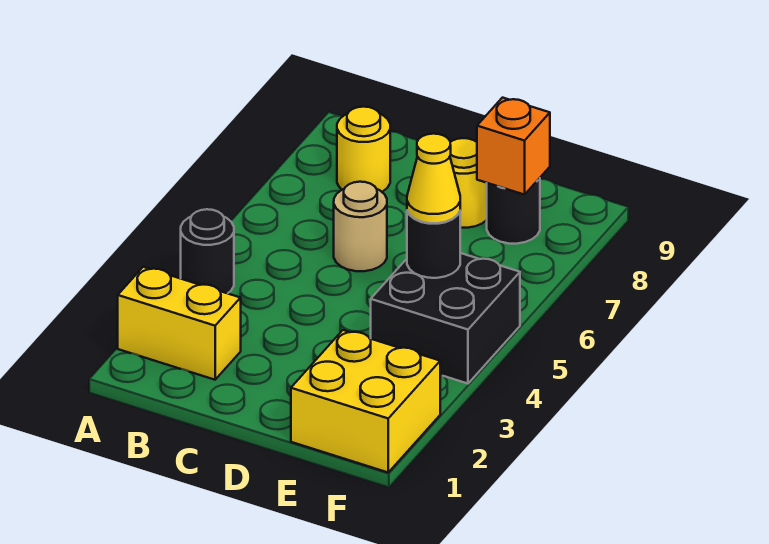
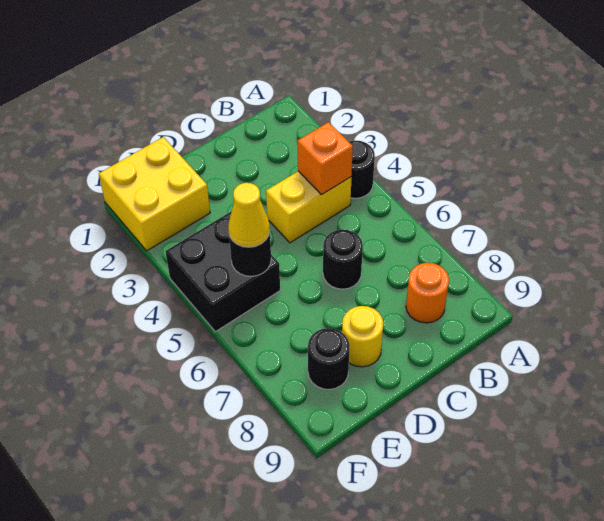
yellow brick A2:B2 level 1 -> yellow brick B4:C4 level 1
yellow round brick B8 level 1 -> orange round brick B8 level 1
tan round brick C6 level 1 -> black round brick C6 level 1
orange brick E8 level 2 -> orange brick B4 level 2

